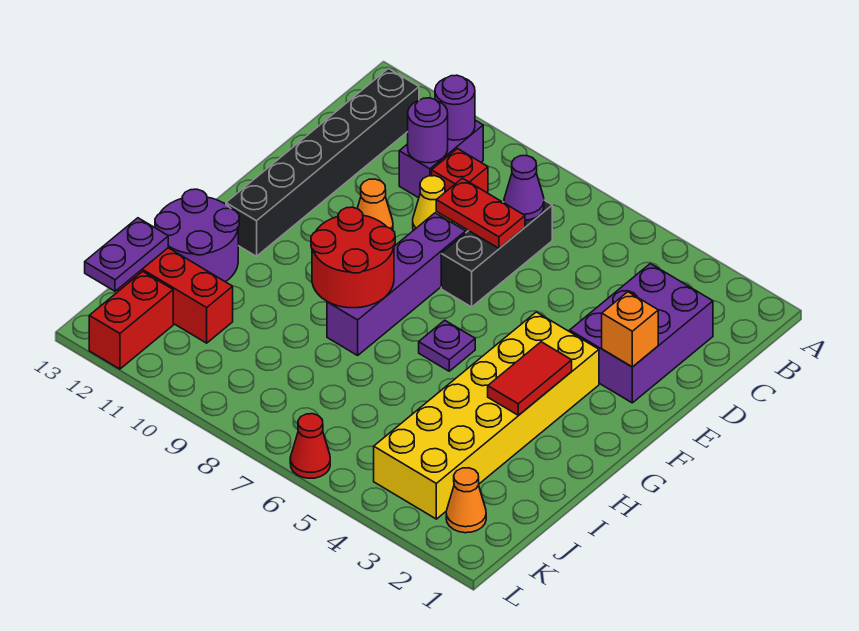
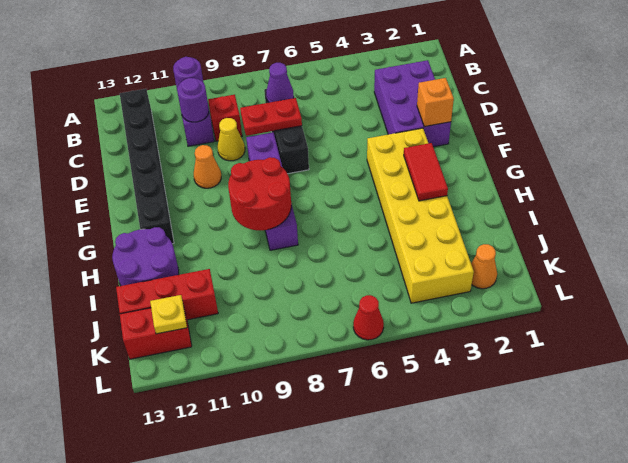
purple plate G6 level 1 -> none
purple plate J13:K13 level 2 -> none
red brick K12:L12 level 1 -> red brick K12:K13 level 1
none -> yellow plate K12 level 2

